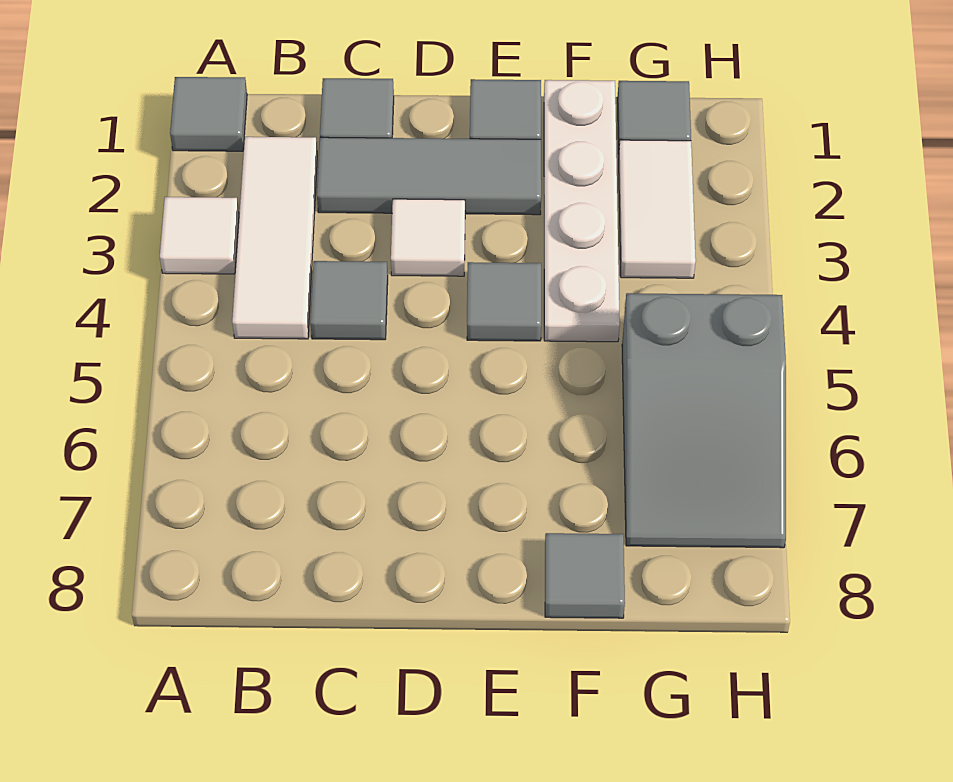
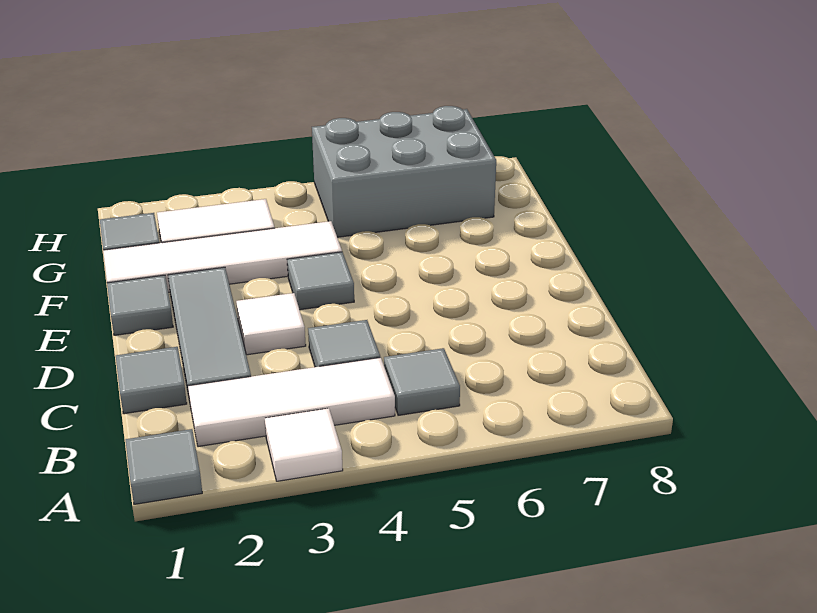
white plate F1:F4 level 1 -> white tile F1:F4 level 1
grey tile F8 level 1 -> grey tile B5 level 1
grey slope G5:H7 level 1 top 5 -> grey brick G5:H7 level 1

